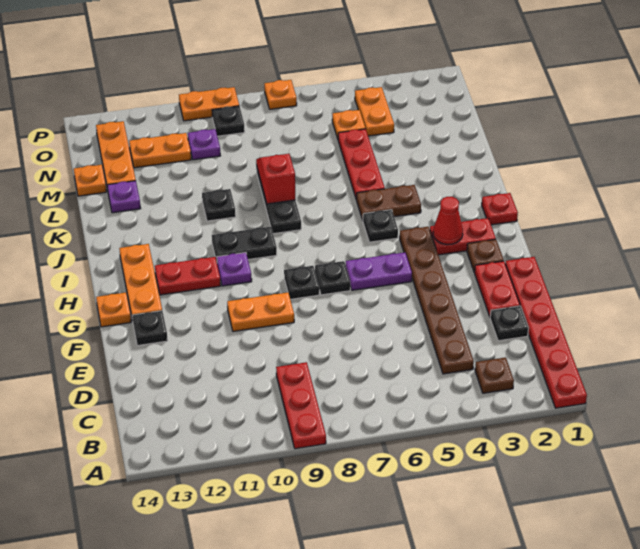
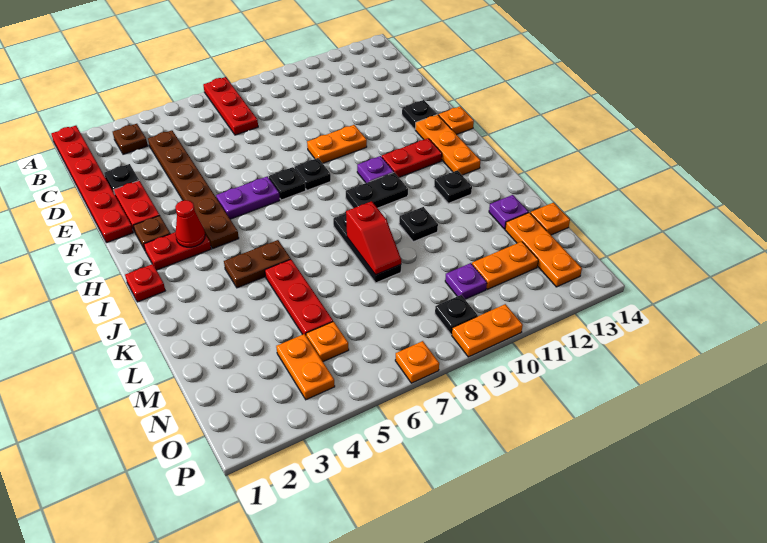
red plate A9:C9 level 1 -> red plate A7:C7 level 1
black plate I5 level 1 -> black plate J12 level 1

